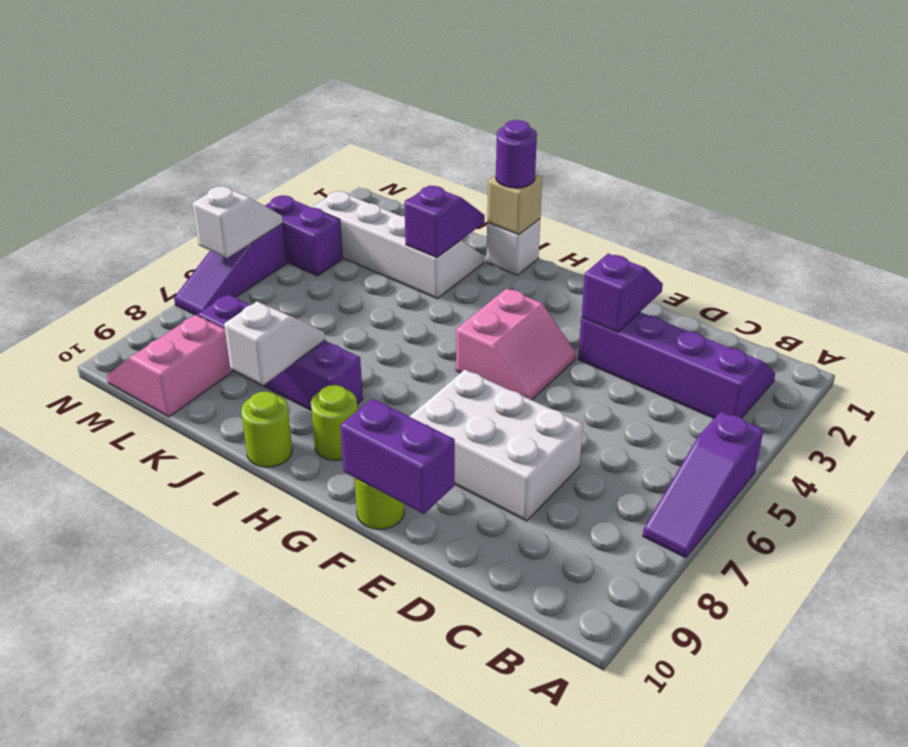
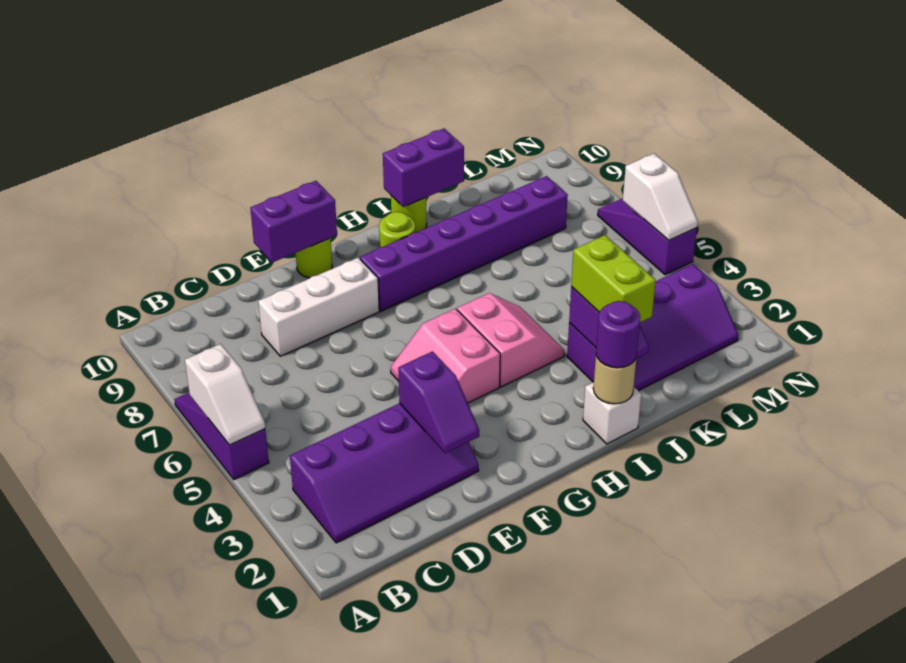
white brick D7:F8 level 1 -> white brick D8:F8 level 1
tan brick I1 level 2 -> tan round brick I1 level 2
purple brick I8:L8 level 1 -> purple brick G8:L8 level 1
white slope J2:M3 level 1 top 3 -> purple slope J2:M3 level 1 top 3
none -> lime brick J2:J3 level 3
white slope J8:J9 level 2 top 9 -> white slope A5:A6 level 2 top 6
pink slope L9:M10 level 1 top L -> pink slope H4:I5 level 1 top H
purple brick M4:N4 level 1 -> purple brick I10:J10 level 2

